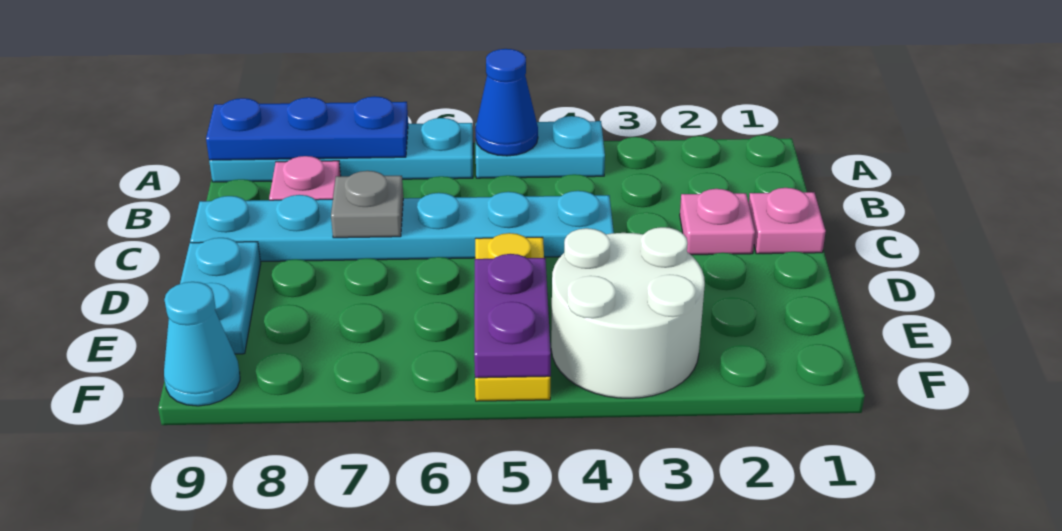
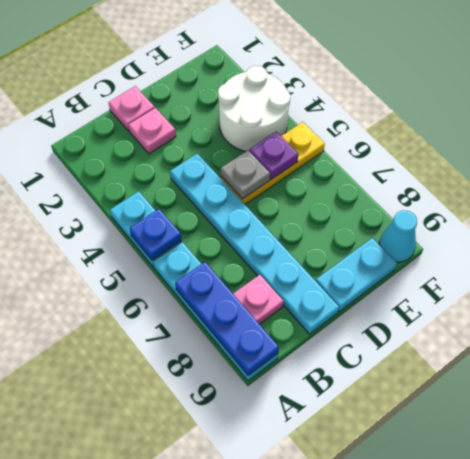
blue cone A5 level 2 -> blue plate A5 level 2
grey plate C7 level 2 -> grey plate D5 level 2
purple plate E5:F5 level 2 -> purple plate E5 level 2

